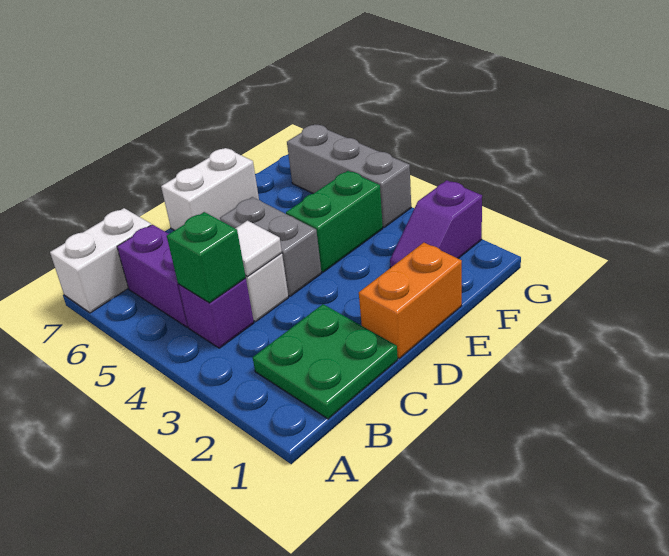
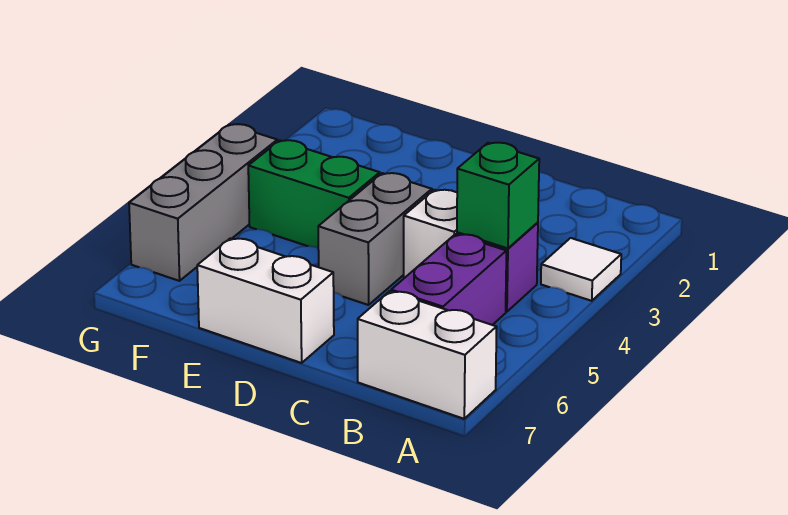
green plate B1:C2 level 1 -> none
white tile C4 level 2 -> white tile A3 level 1
orange brick D1:E1 level 1 -> none
purple slope F2:G2 level 1 top G -> none

